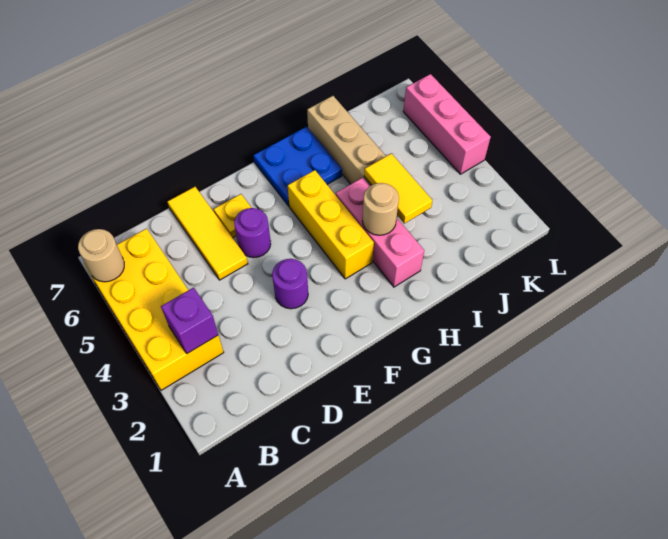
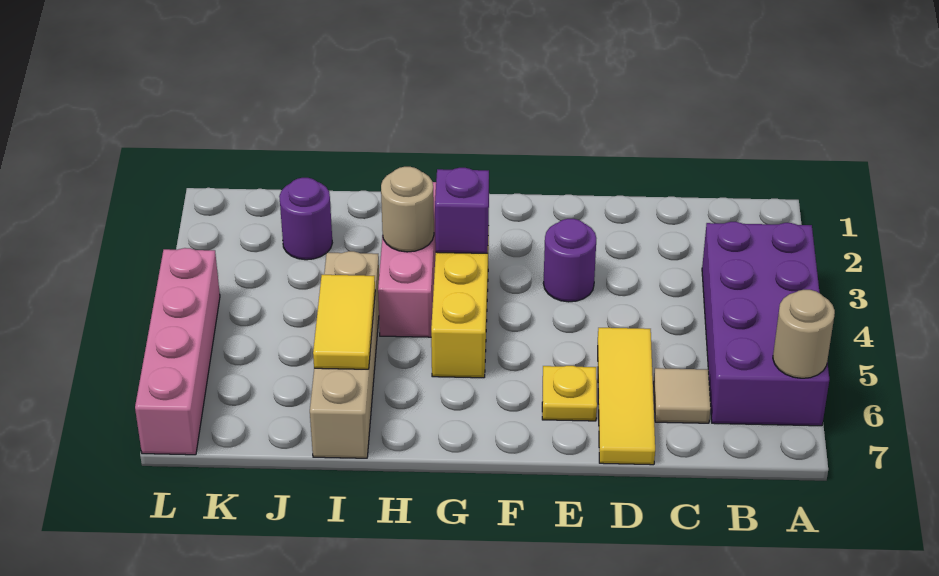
yellow brick A3:B6 level 1 -> purple brick A3:B6 level 1
purple brick B3 level 2 -> purple brick G3 level 2
none -> tan tile C6 level 1
purple round brick E5 level 1 -> purple round brick J2 level 1
blue plate G6:H7 level 1 -> none
yellow tile I3:I4 level 2 -> yellow tile I5:I6 level 2
pink brick L4:L6 level 1 -> pink brick L4:L7 level 1

